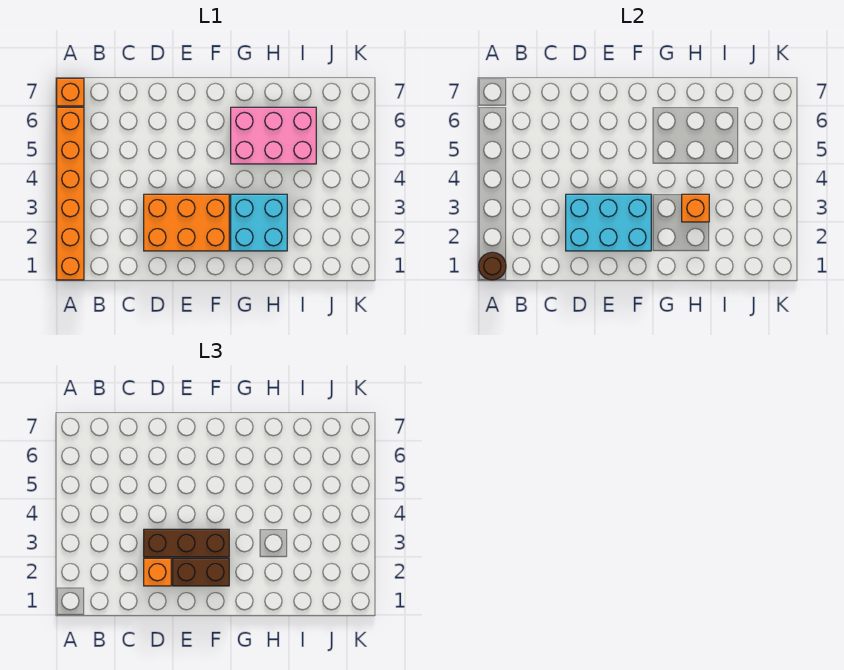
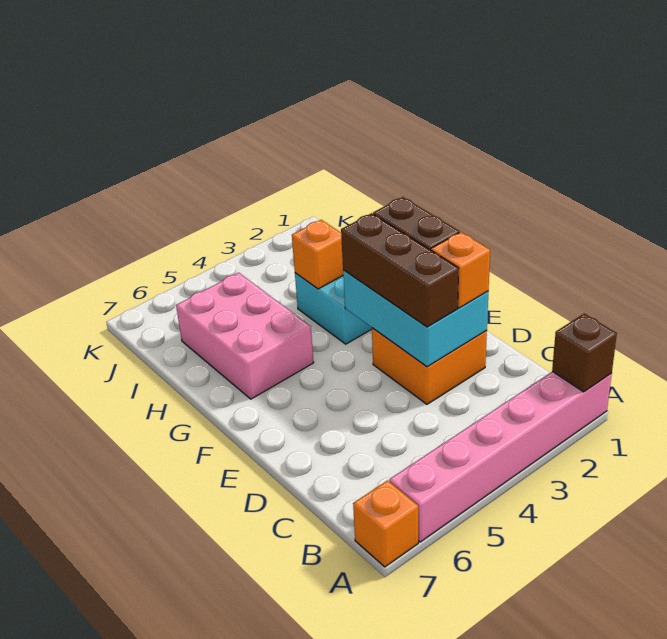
orange brick A1:A6 level 1 -> pink brick A1:A6 level 1
brown round brick A1 level 2 -> brown brick A1 level 2
orange brick D2:F3 level 1 -> orange brick D2:E3 level 1

